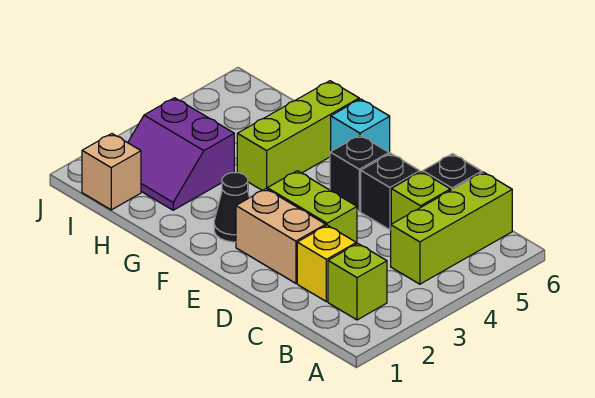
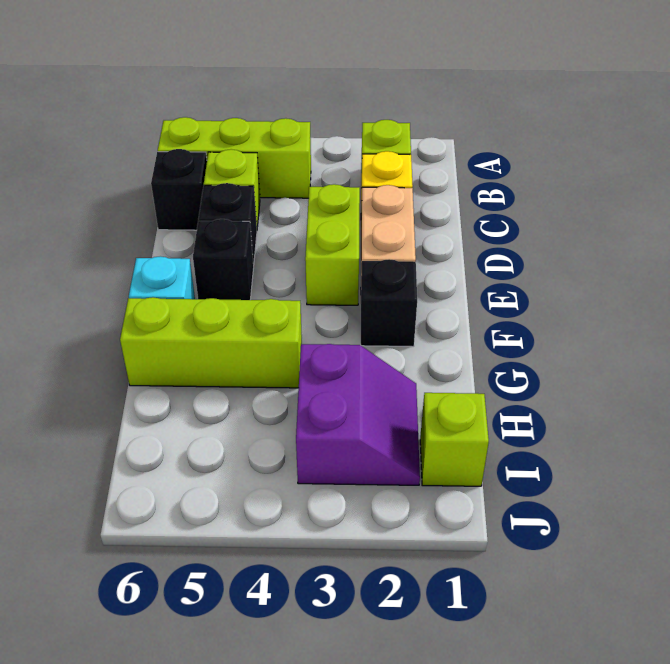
black cone F2 level 1 -> black brick F2 level 1
tan brick I1 level 1 -> lime brick I1 level 1

